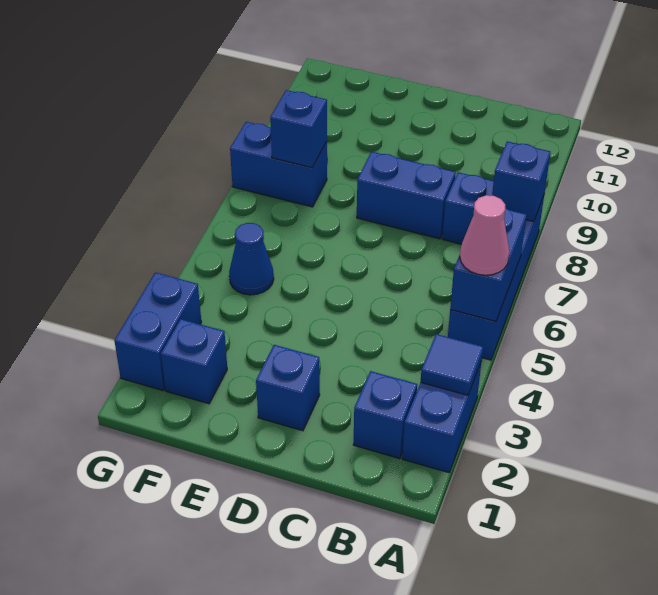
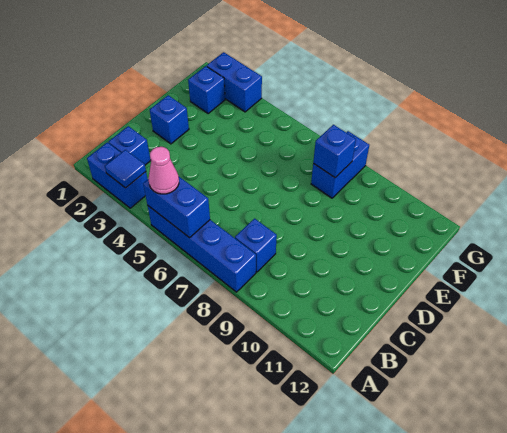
blue brick A8 level 2 -> none
blue brick C8:D8 level 1 -> none
blue cone F5 level 1 -> none

